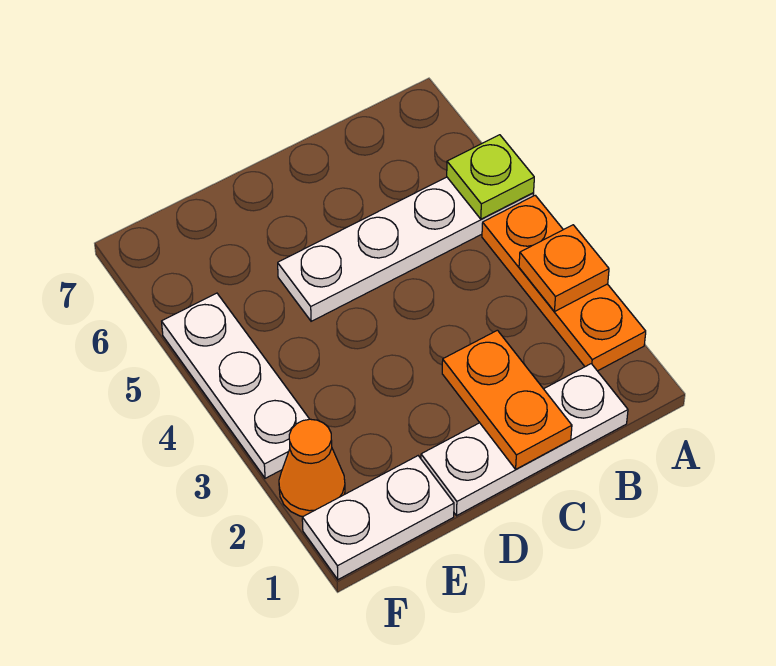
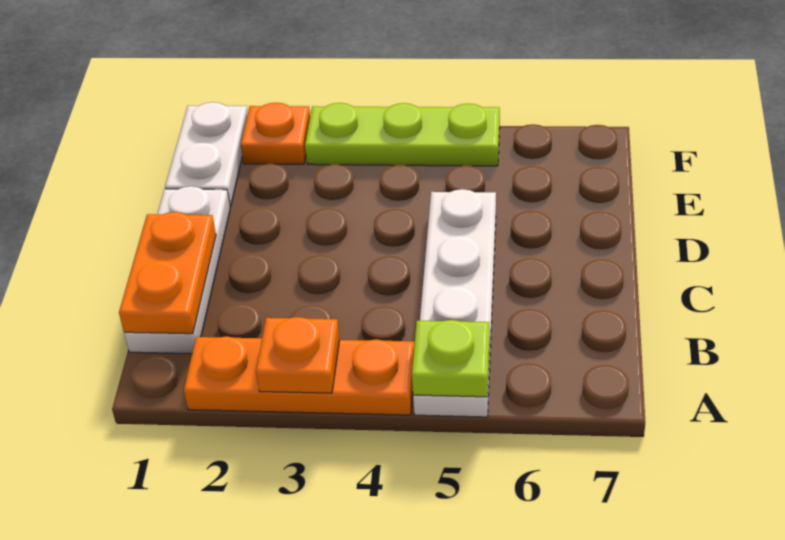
orange plate C1:C2 level 2 -> orange plate B1:C1 level 2
orange cone F2 level 1 -> orange plate F2 level 1
white plate F3:F5 level 1 -> lime plate F3:F5 level 1

